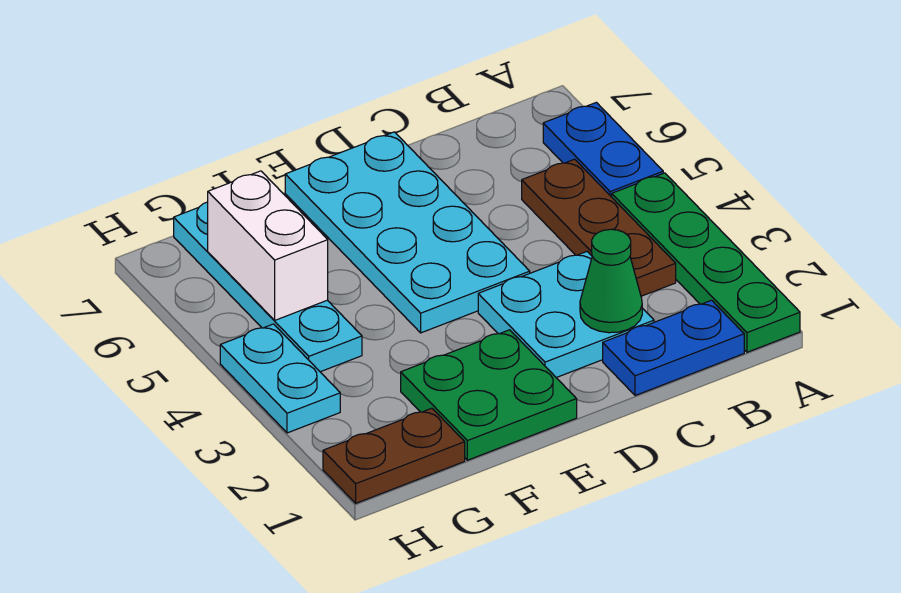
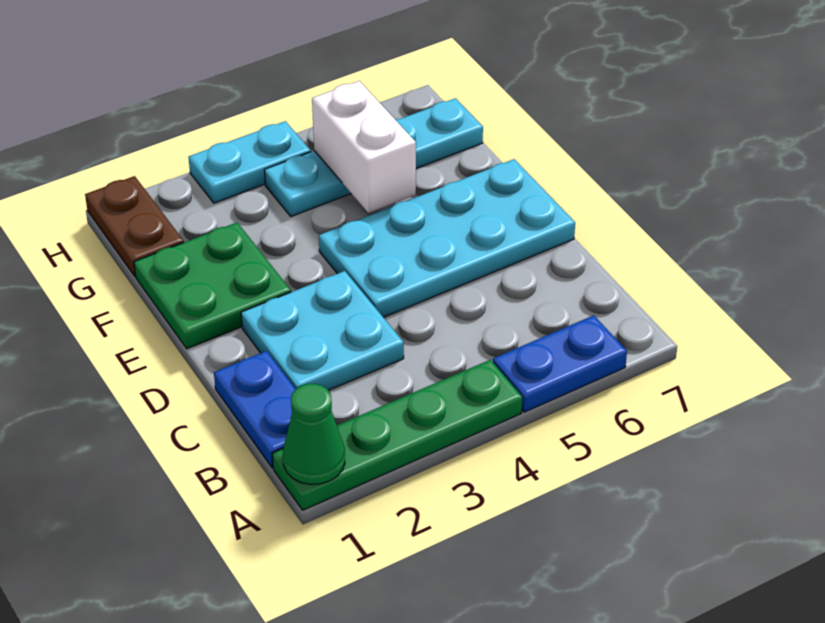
brown plate B3:B5 level 1 -> none
green cone C2 level 2 -> green cone A1 level 2
white brick G5:G6 level 2 -> white brick F5:G5 level 2

